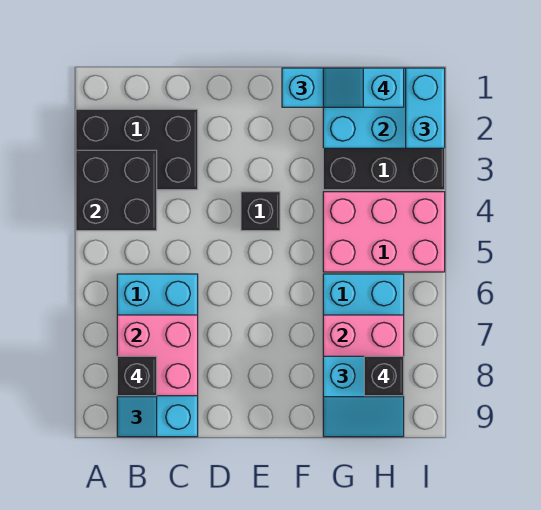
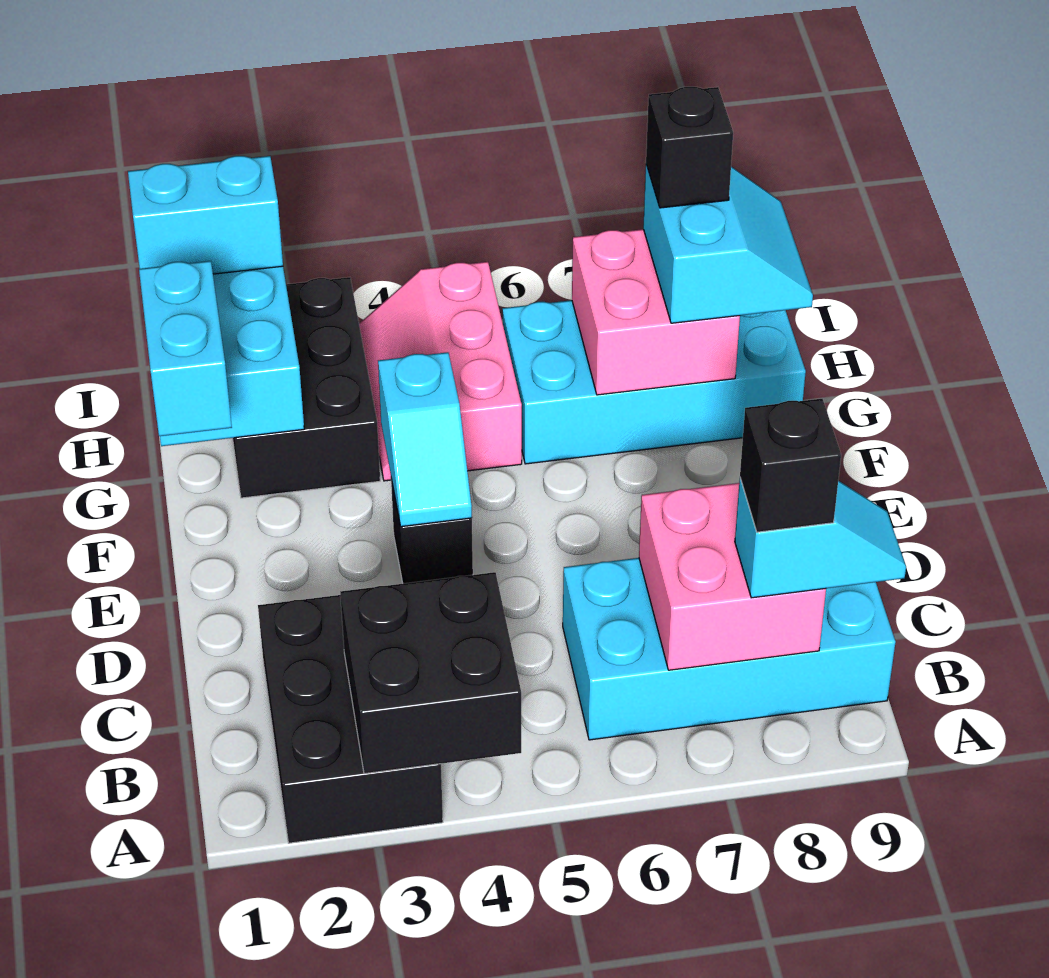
cyan slope G1:H1 level 4 top H -> cyan slope E4:F4 level 2 top F
pink brick G4:I5 level 1 -> pink slope G4:I5 level 1 top 5

